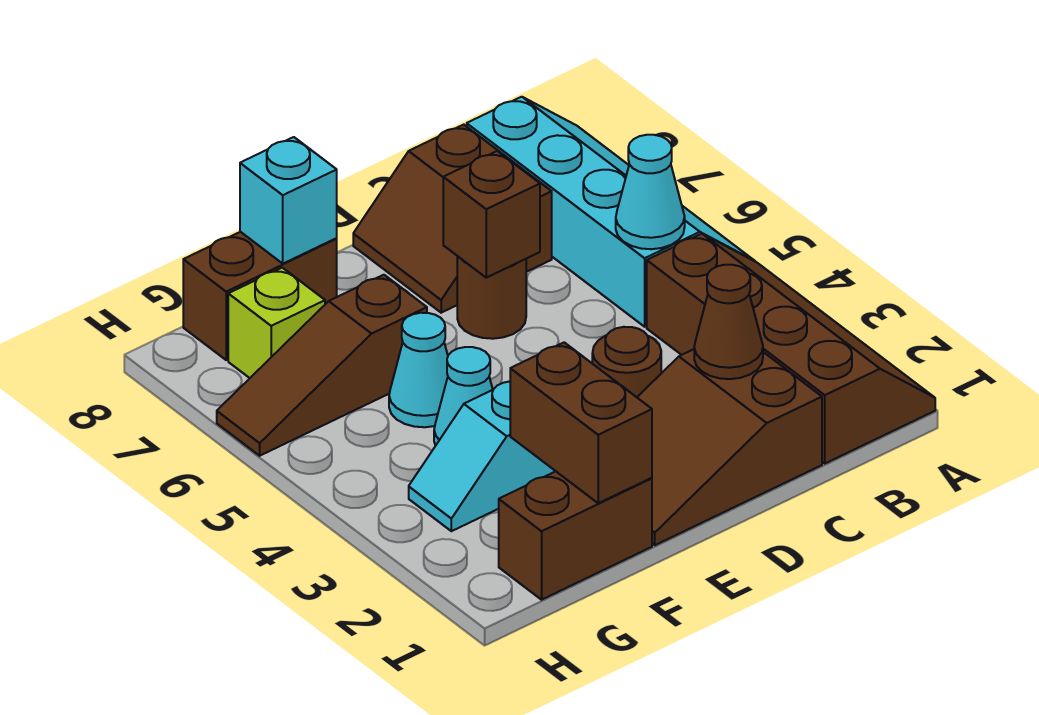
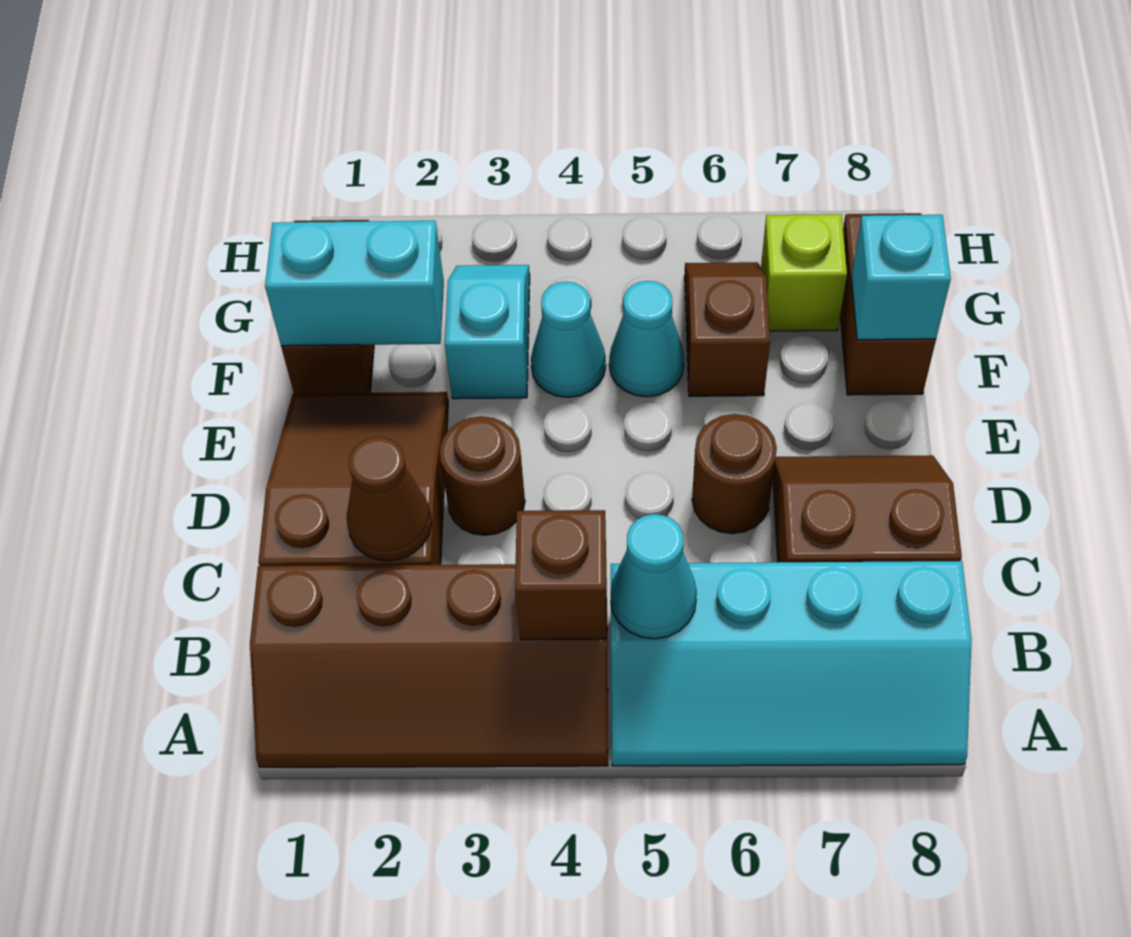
brown brick D6 level 2 -> brown brick B4 level 2
brown brick F1:F2 level 2 -> cyan brick F1:F2 level 2
brown slope F6:H6 level 1 top F -> brown slope F6:G6 level 1 top F

